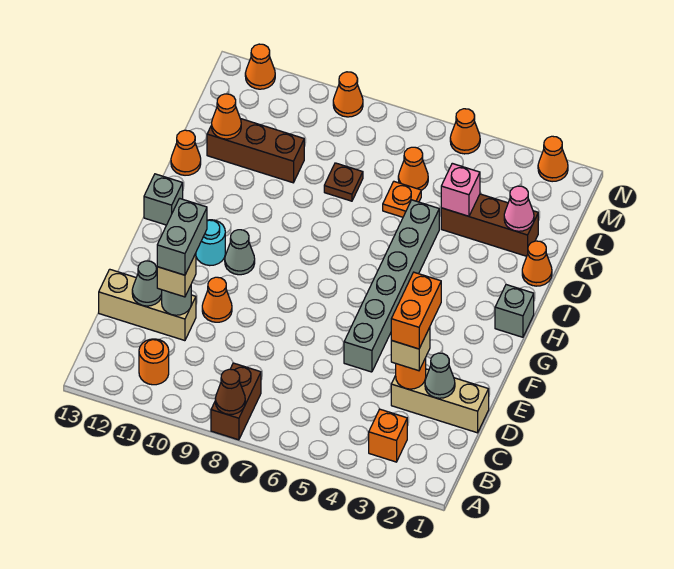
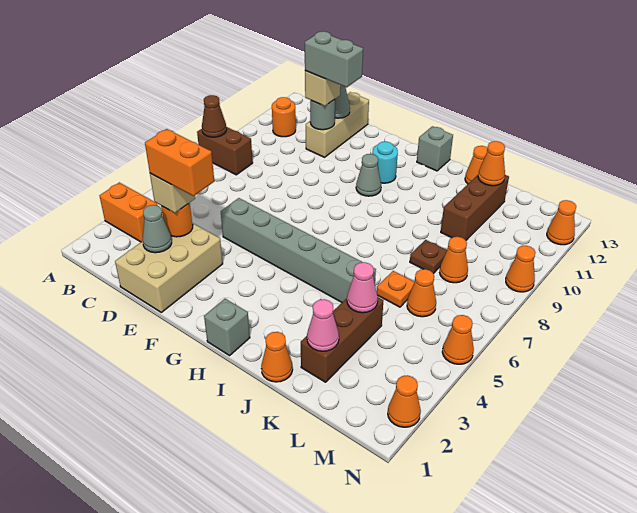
orange brick B3 level 1 -> orange brick A3:B3 level 1
tan brick D1:D3 level 1 -> tan brick D1:E3 level 1
orange cone E10 level 1 -> orange cone L8 level 1
pink brick K4 level 2 -> pink cone K4 level 2

